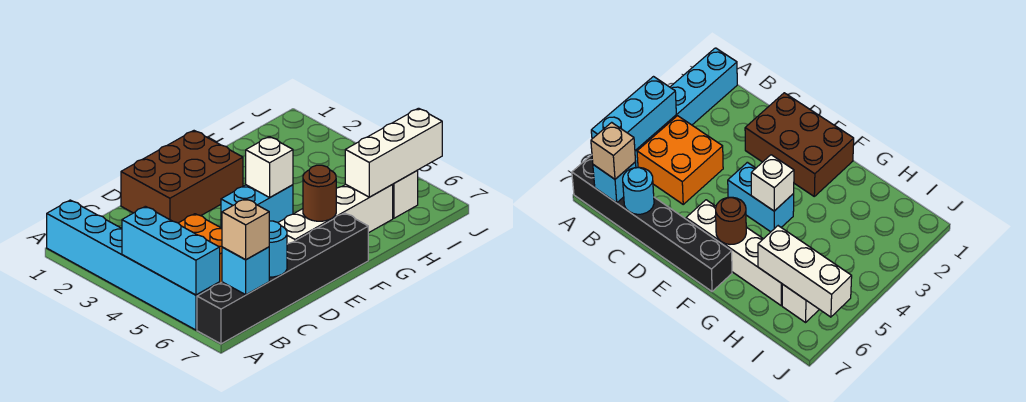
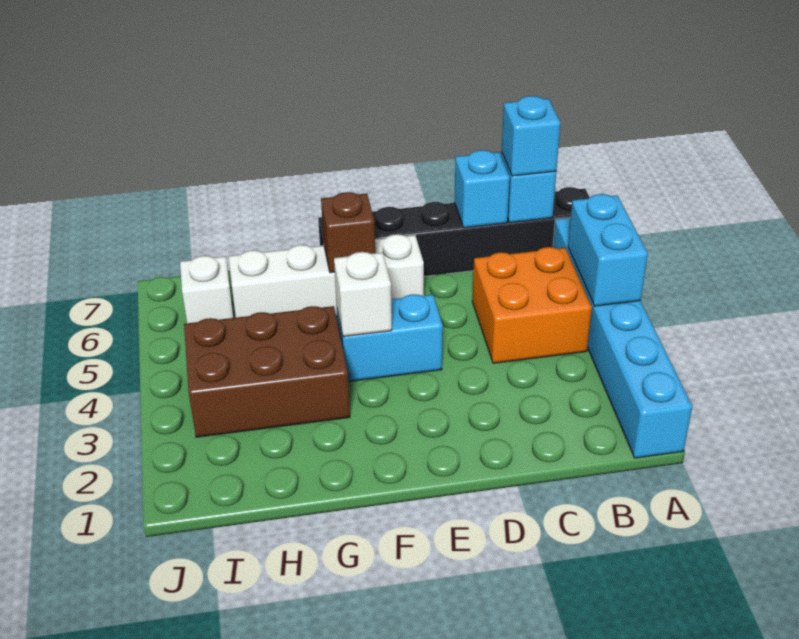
cyan brick A4:A6 level 2 -> cyan brick A4:A5 level 2
tan brick B7 level 3 -> cyan brick B7 level 3
cyan round brick C7 level 2 -> cyan brick C7 level 2
brown brick D1:F2 level 1 -> brown brick G3:I4 level 1
brown round brick F6 level 2 -> brown brick F6 level 2
white brick H6:J6 level 2 -> none

